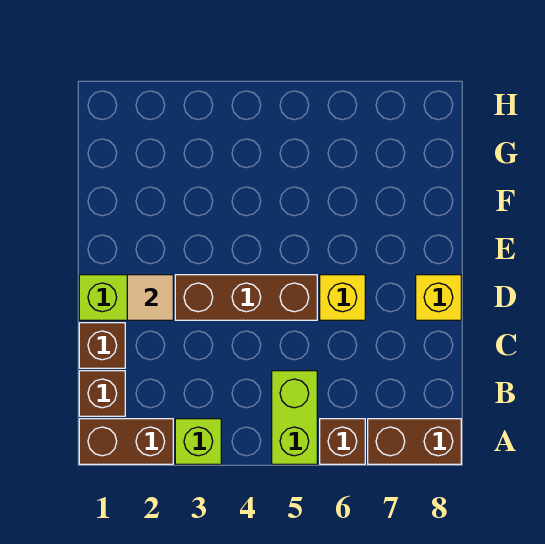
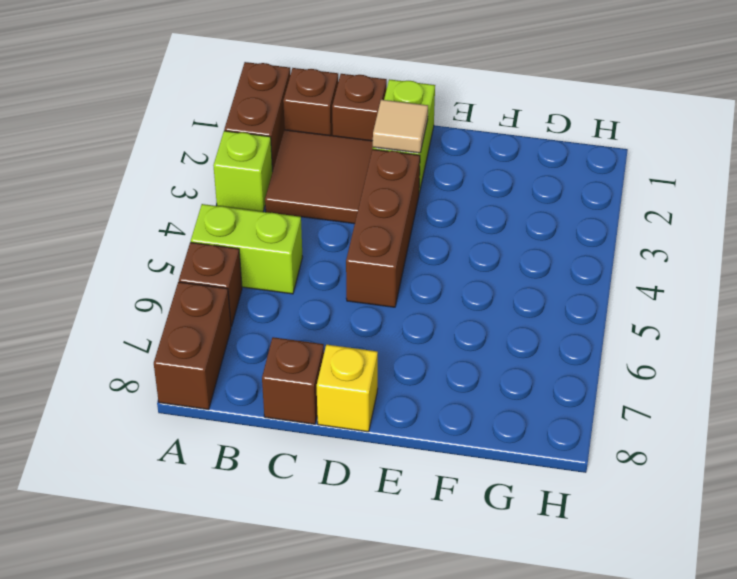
none -> brown tile B2:C3 level 1
none -> brown brick C8 level 1
yellow brick D6 level 1 -> none

